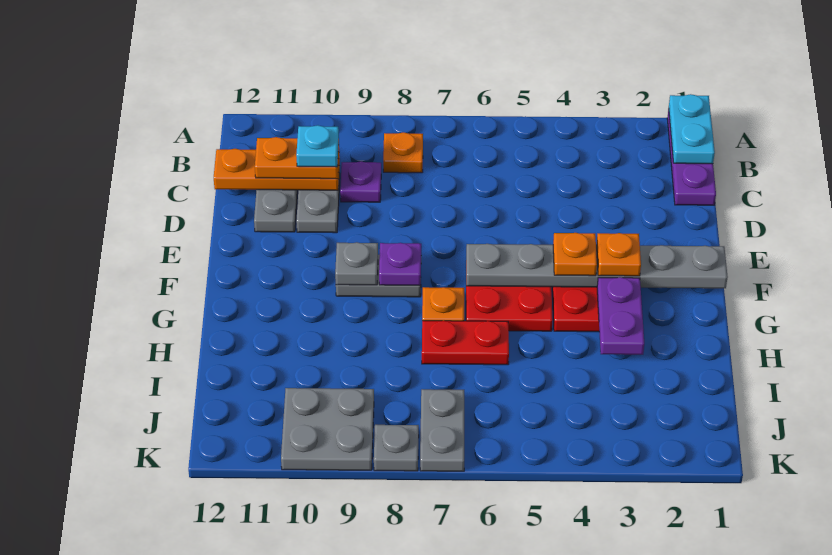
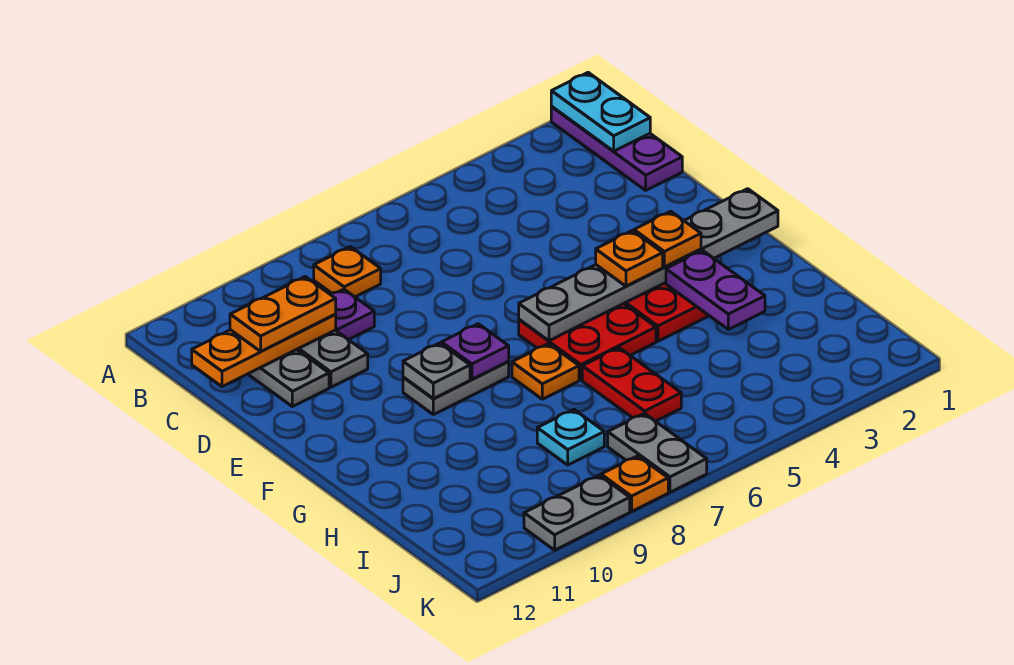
cyan plate C10 level 4 -> cyan plate I8 level 1
red plate H6:H7 level 1 -> red plate H6:I6 level 1
grey plate J9:K10 level 1 -> grey plate K9:K10 level 1
grey plate K8 level 1 -> orange plate K8 level 1

